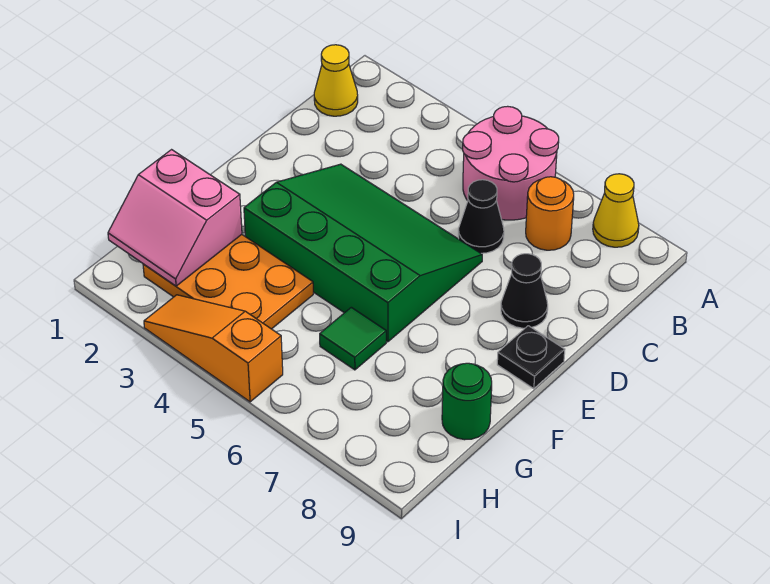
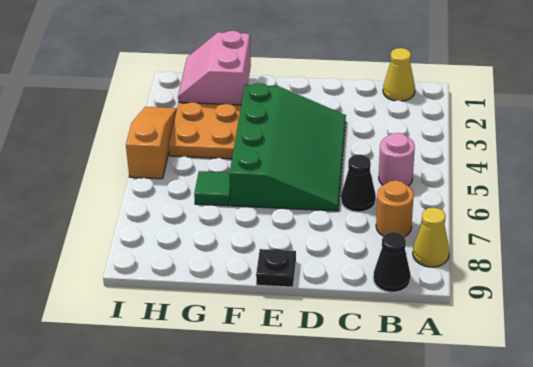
pink round brick A5:B6 level 1 -> pink round brick B5 level 1
black cone D8 level 1 -> black cone B9 level 1
green round brick G9 level 1 -> none

